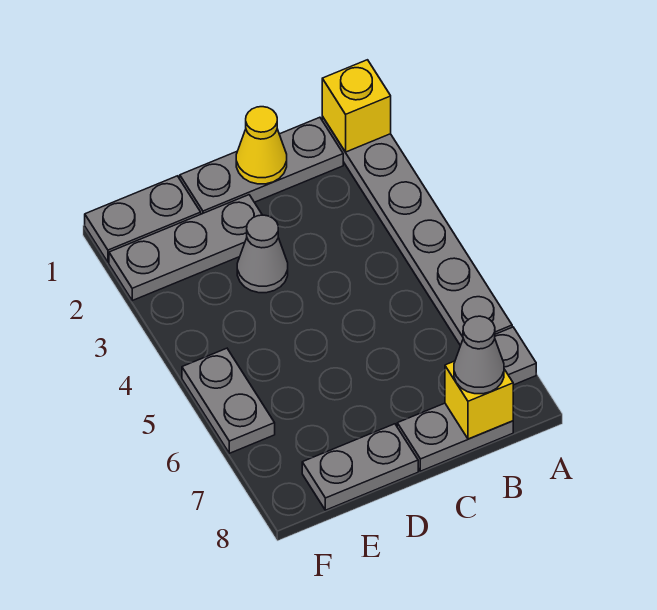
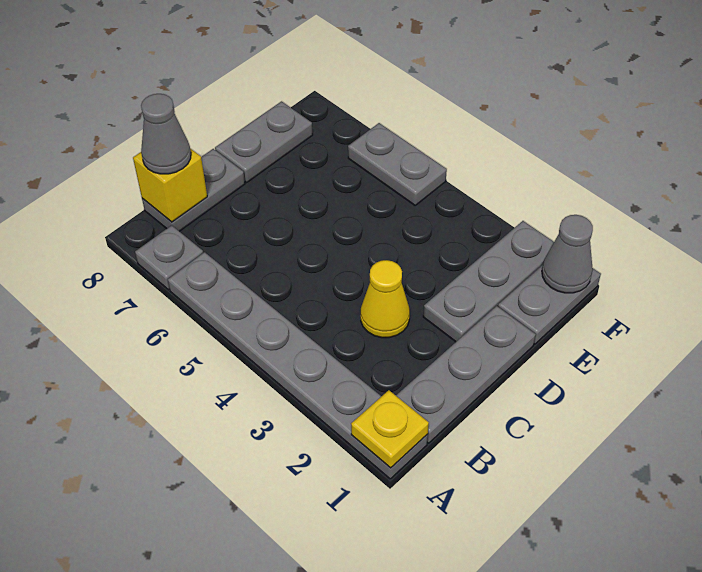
yellow brick A1 level 2 -> yellow plate A1 level 2
yellow cone C1 level 2 -> yellow cone C3 level 1
grey cone D3 level 1 -> grey cone F1 level 2

